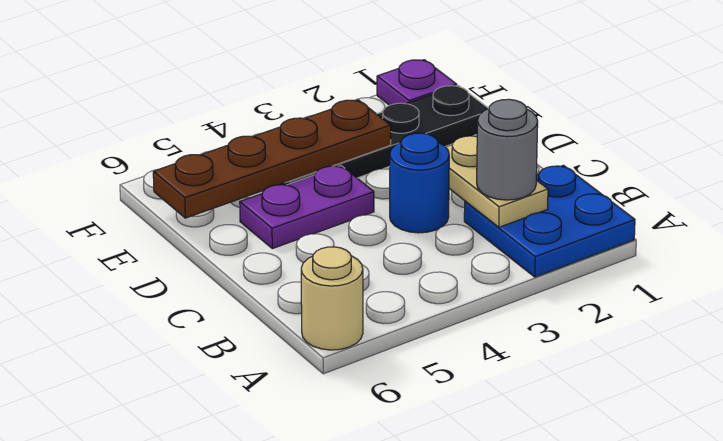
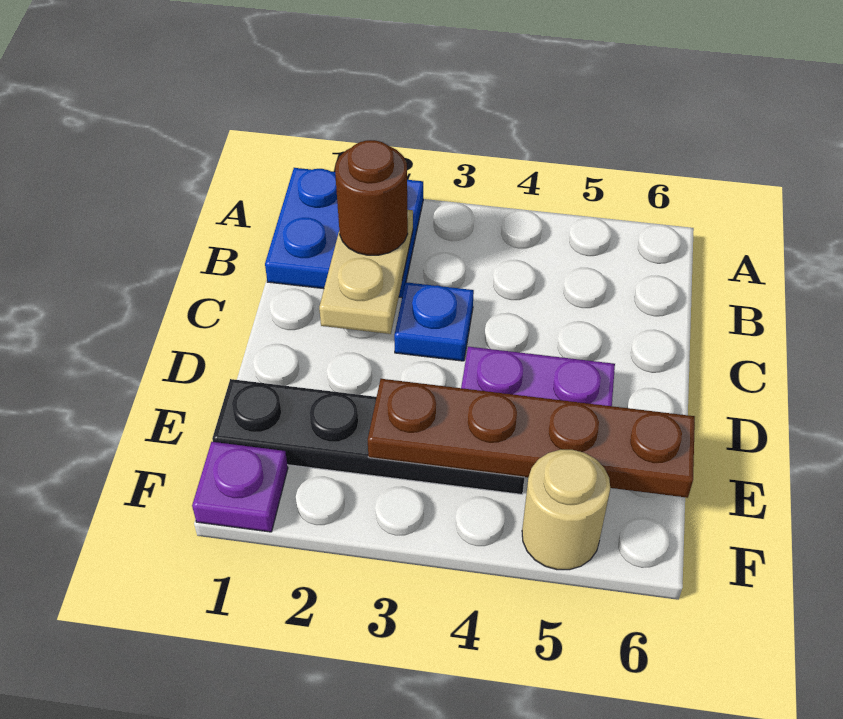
tan round brick A6 level 1 -> tan round brick F5 level 1
grey round brick B2 level 3 -> brown round brick B2 level 3
blue round brick C3 level 1 -> blue plate C3 level 1

